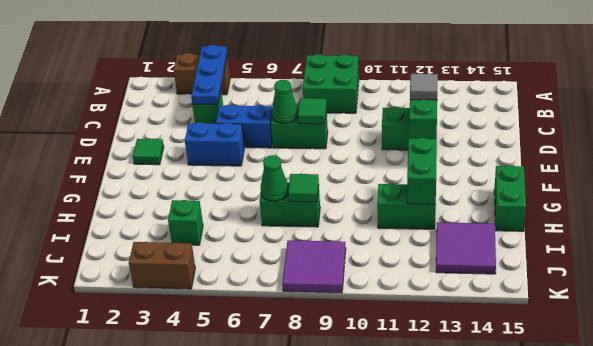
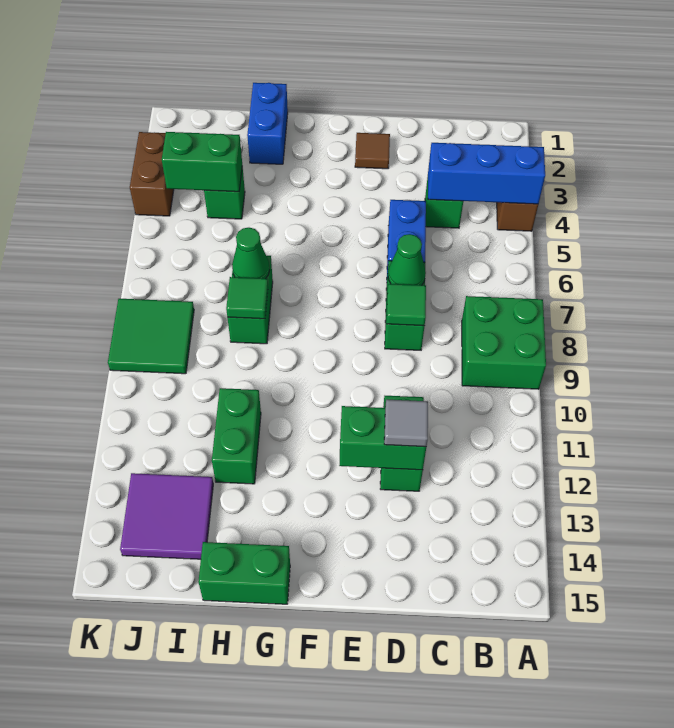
blue plate A4:C4 level 2 -> blue brick A4:C4 level 2
green tile E2 level 1 -> brown tile E2 level 1
blue brick E4:E5 level 1 -> blue brick H1:H2 level 1
green brick G12:H12 level 2 -> green brick I4:J4 level 2
purple tile J8:K9 level 1 -> green tile J8:K9 level 1

